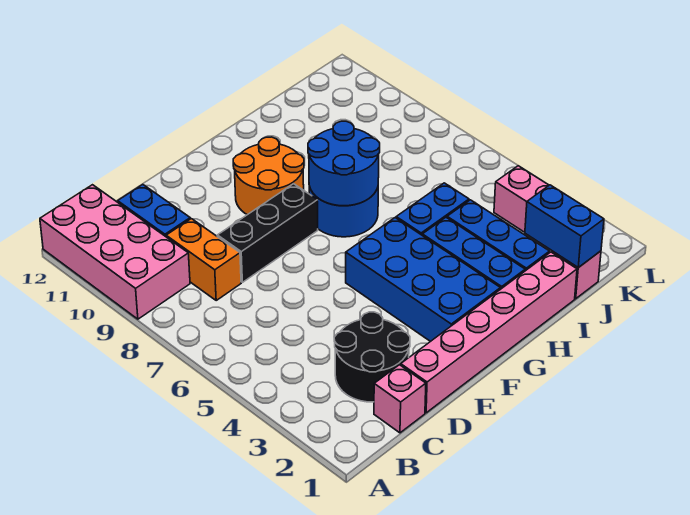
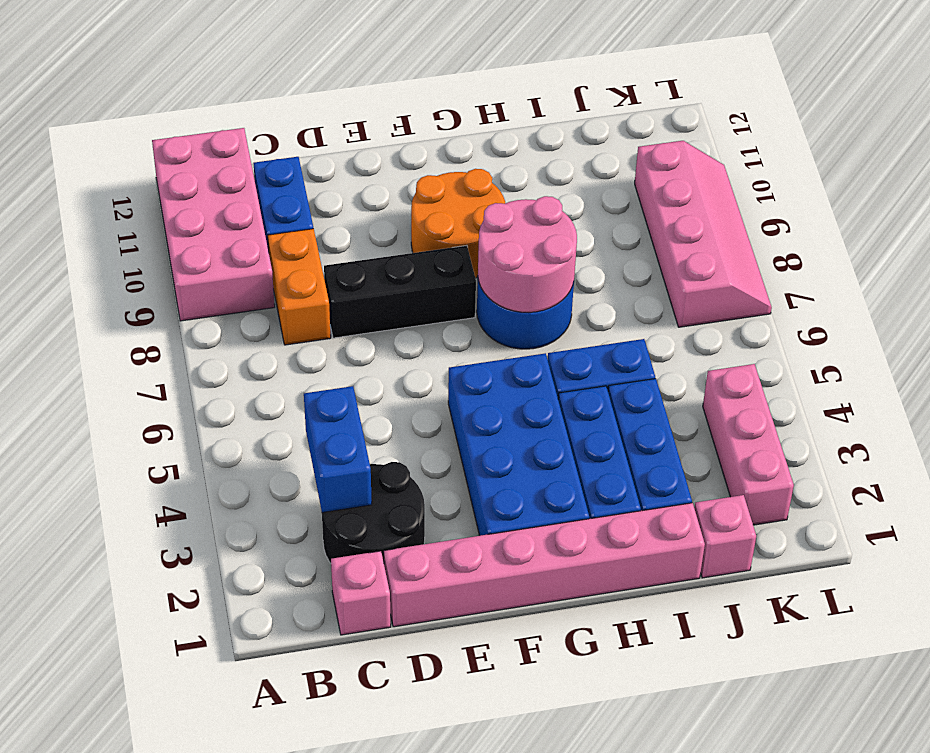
blue round brick G7:H8 level 2 -> pink round brick G7:H8 level 2
blue brick J1:J2 level 2 -> blue brick C3:C4 level 2
none -> pink slope K7:L10 level 1 top K

